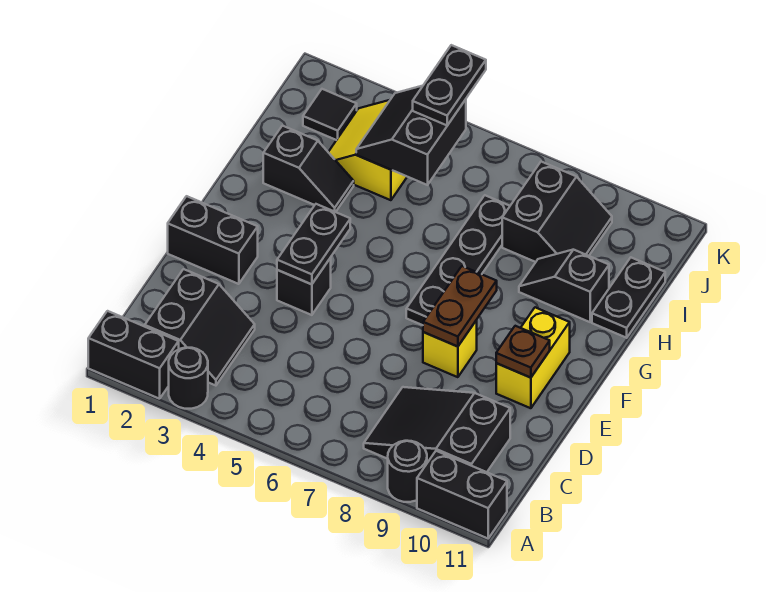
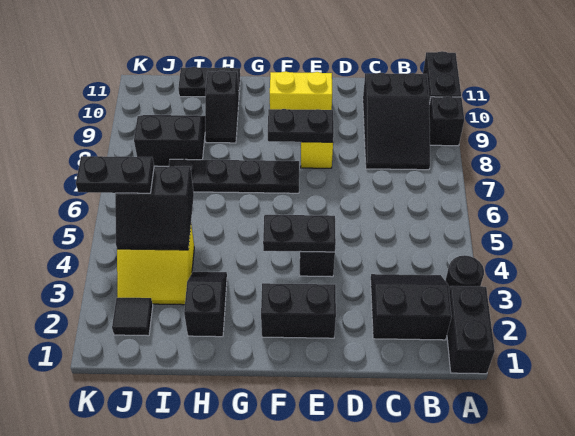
black round brick A9 level 1 -> black brick A9 level 1
black brick E1:E2 level 1 -> black brick E2:F2 level 1
brown plate E8:F8 level 2 -> black plate E8:F8 level 2
brown plate E10 level 2 -> none

